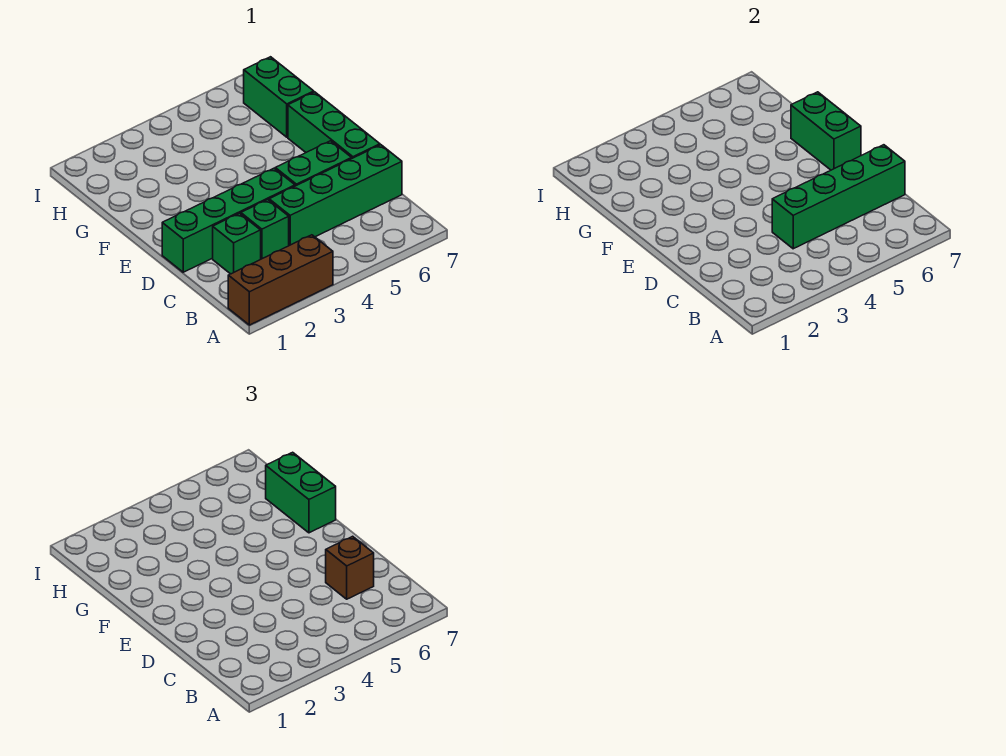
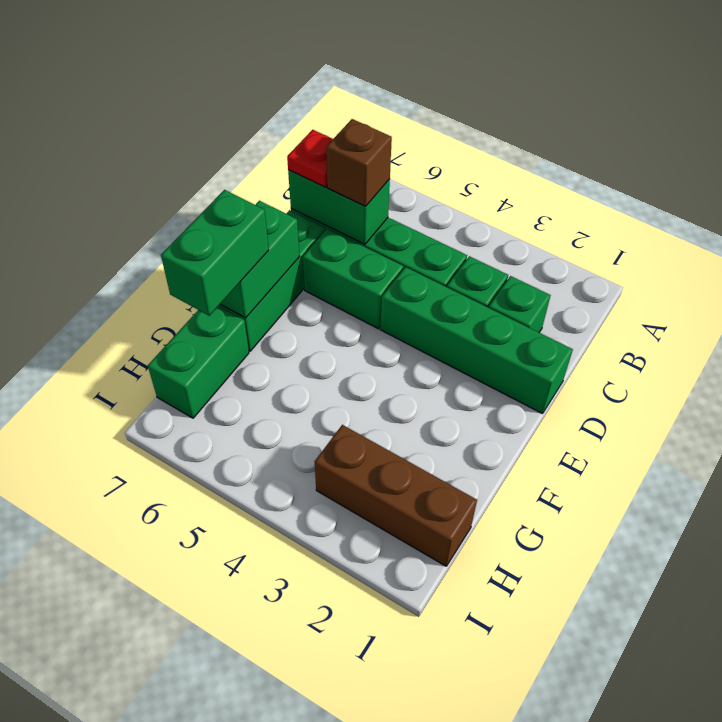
brown brick A1:A3 level 1 -> brown brick H1:H3 level 1
green brick C4:C7 level 2 -> green brick C6:C7 level 2
none -> red plate C7 level 3

